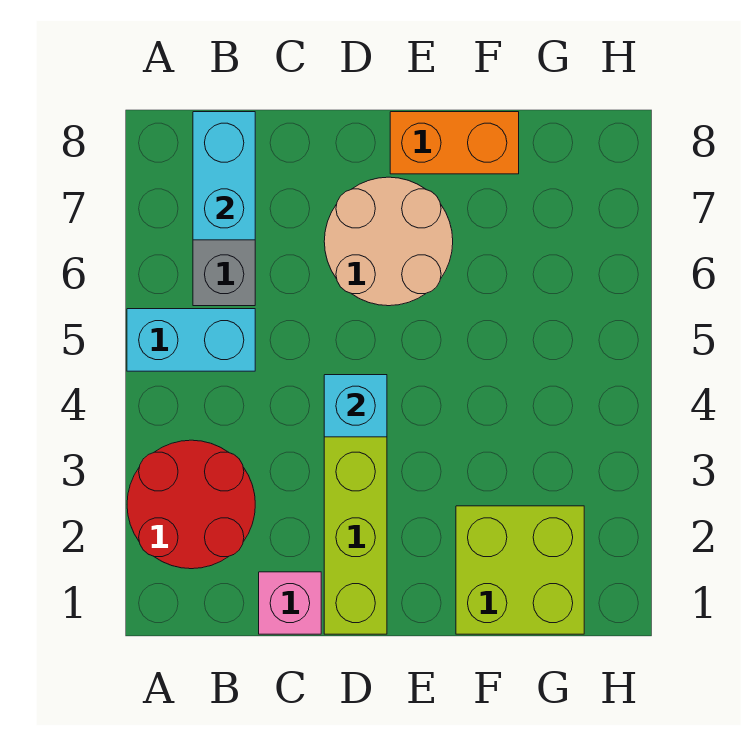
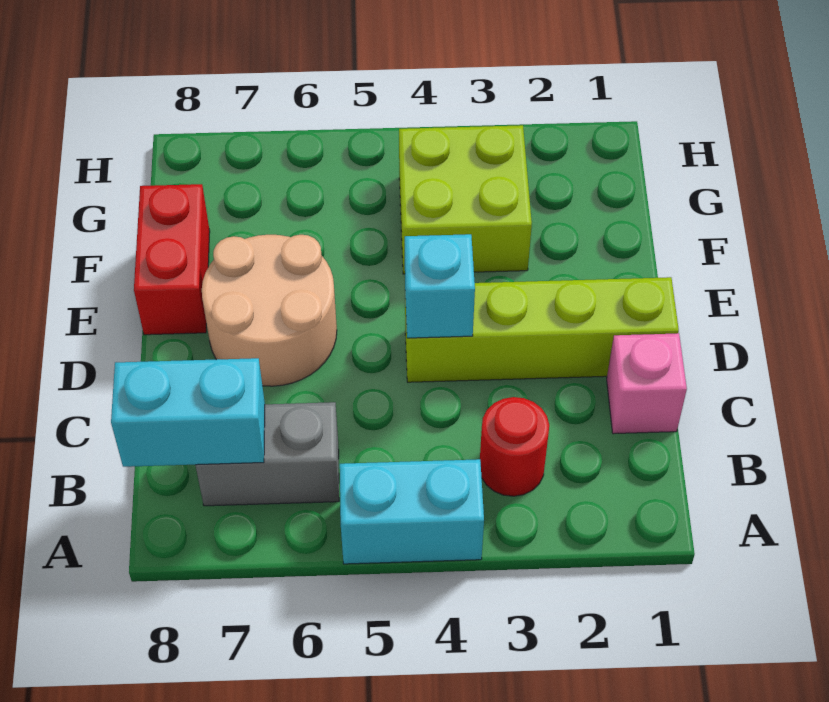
red round brick A2:B3 level 1 -> red round brick B3 level 1
cyan brick A5:B5 level 1 -> cyan brick A4:A5 level 1
orange brick E8:F8 level 1 -> red brick E8:F8 level 1
lime brick F1:G2 level 1 -> lime brick F3:G4 level 1

